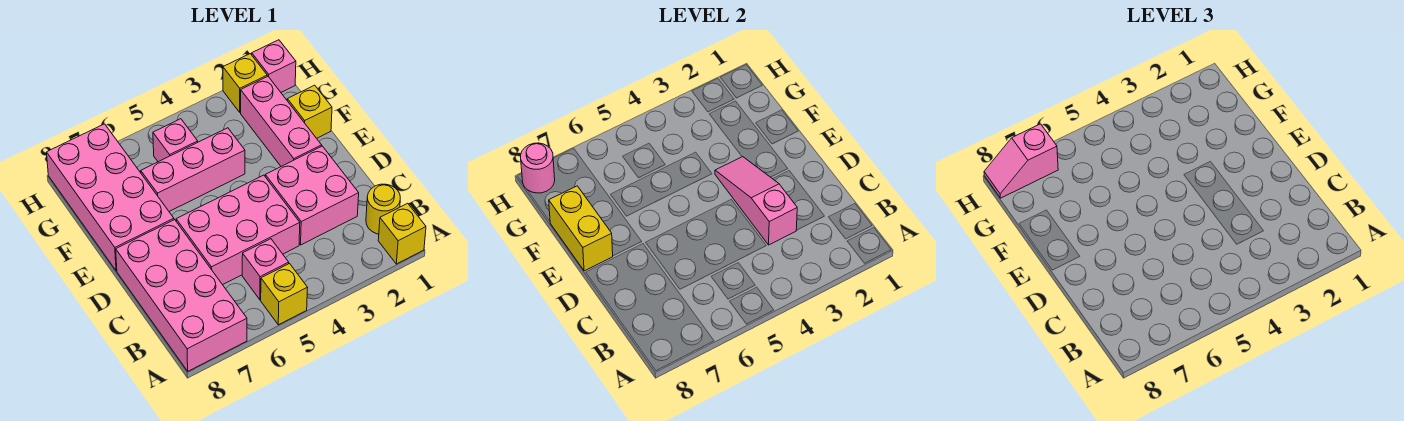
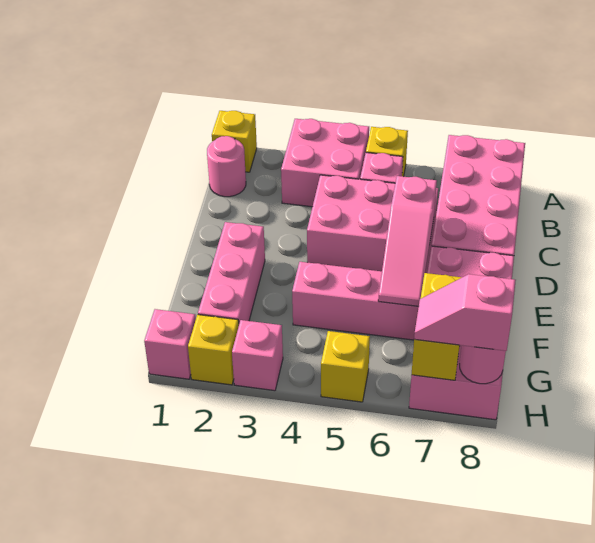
yellow round brick B1 level 1 -> pink round brick B1 level 1
pink brick C2:D3 level 1 -> pink brick A3:B4 level 1
pink slope C3:E3 level 2 top C -> pink slope D6:F6 level 2 top D
yellow brick E8:F8 level 2 -> yellow brick G7:H7 level 2
yellow brick F1 level 1 -> yellow brick H5 level 1
pink brick G5 level 1 -> pink brick H3 level 1
pink slope H7:H8 level 3 top 7 -> pink slope H7:H8 level 3 top 8

